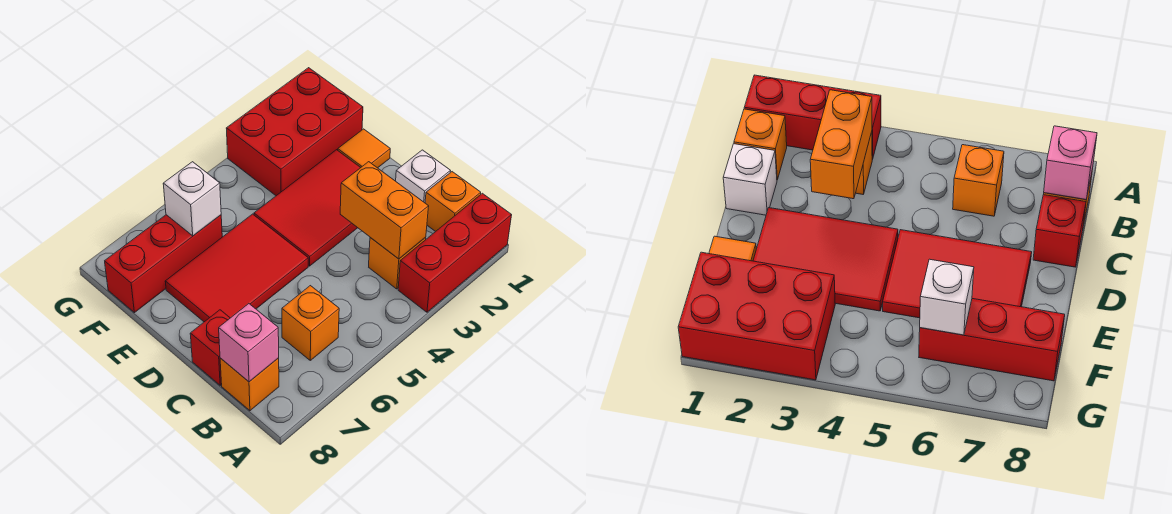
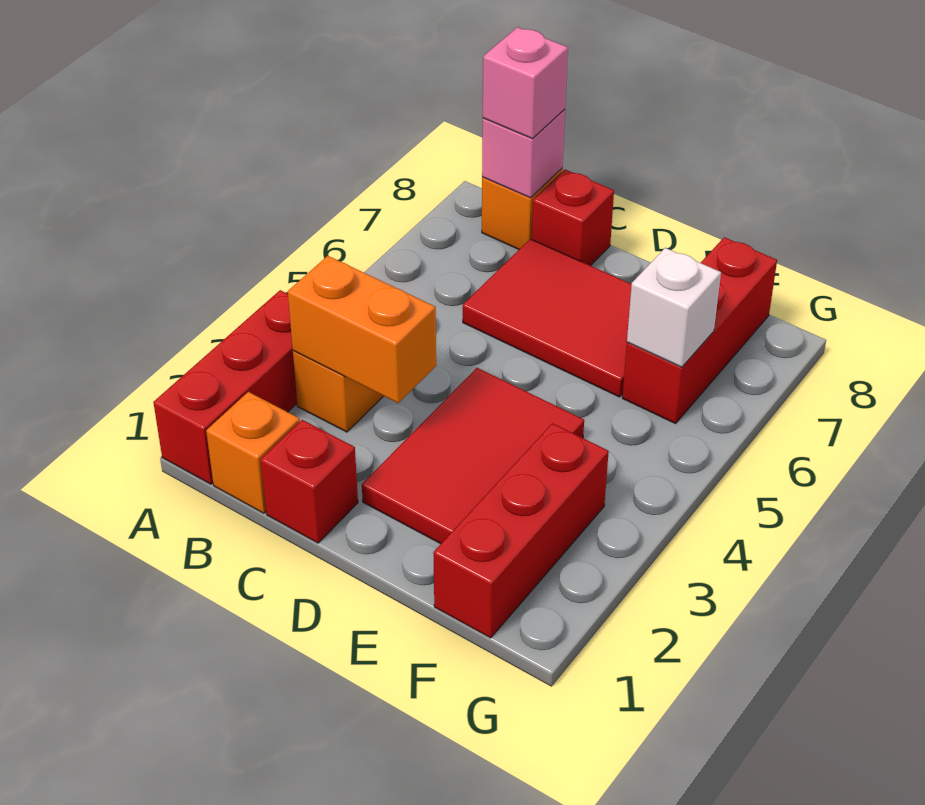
orange brick B6 level 1 -> none
none -> pink brick B8 level 3
white brick C1 level 1 -> red brick C1 level 1
red tile D5:E7 level 1 -> red tile C6:E7 level 1
orange tile E1 level 1 -> none
red brick F1:G3 level 1 -> red brick F1:F3 level 1

